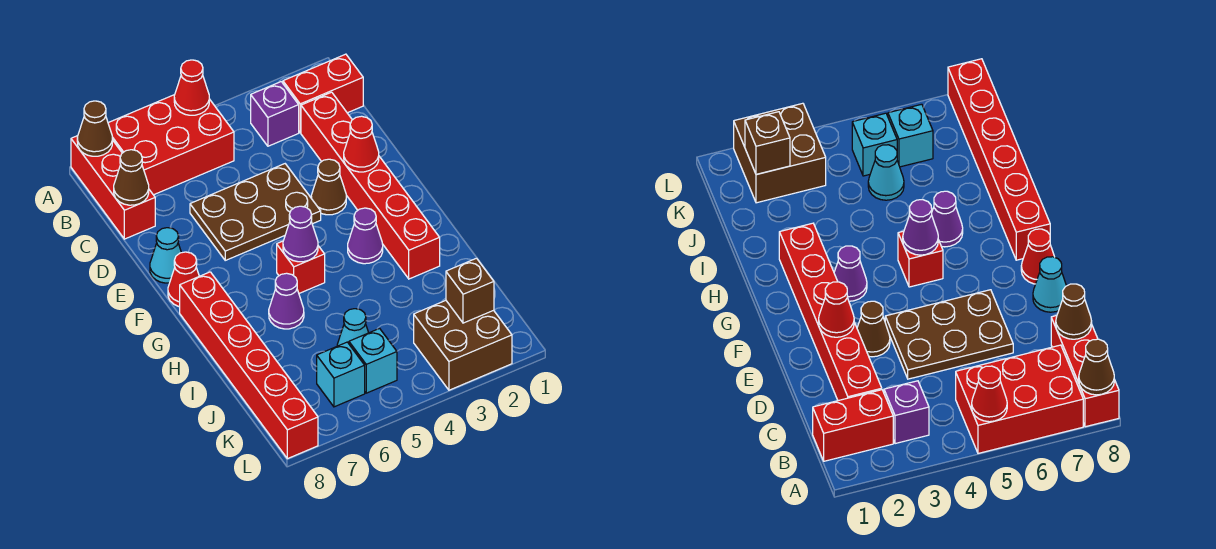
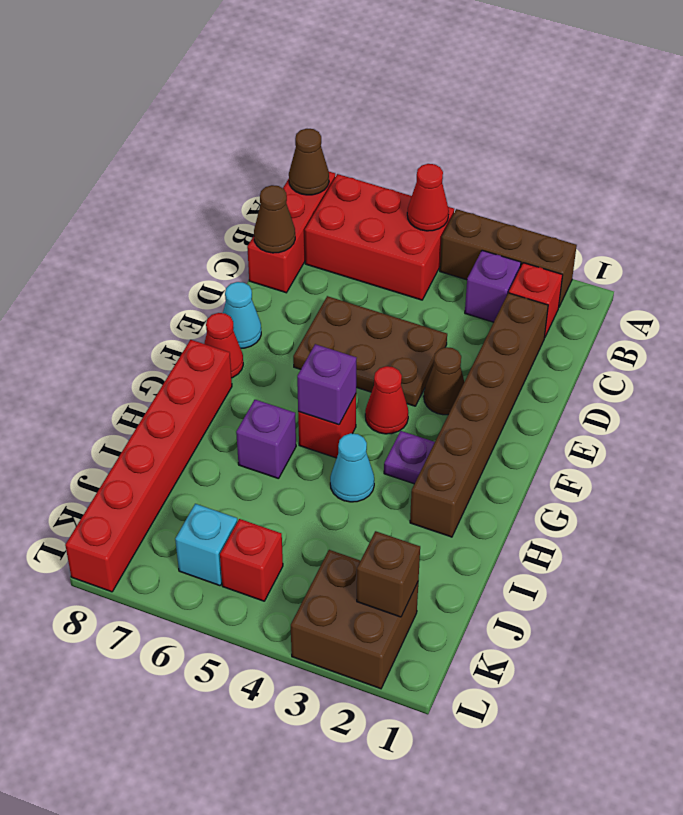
none -> brown brick A2:A4 level 1
red brick B1:B2 level 1 -> red brick B2 level 1
red brick C2:H2 level 1 -> brown brick C2:H2 level 1
red cone E2 level 2 -> red cone F4 level 1
purple cone G3 level 1 -> purple plate G3 level 1
purple cone G5 level 2 -> purple brick G5 level 2
purple cone H6 level 1 -> purple brick H6 level 1
cyan cone J5 level 1 -> cyan cone H4 level 1
cyan brick K5 level 1 -> red brick K5 level 1

